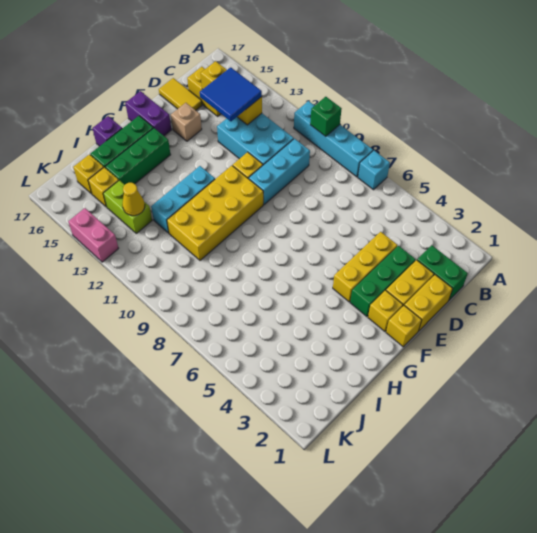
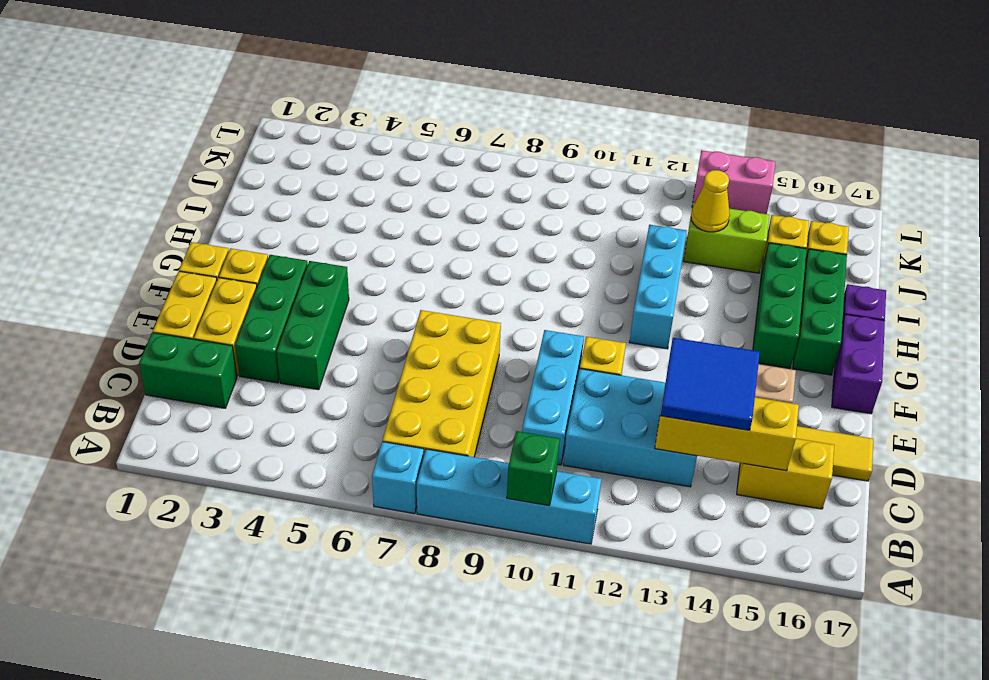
yellow brick D4:F4 level 1 -> green brick D4:F4 level 1
yellow brick F10:I11 level 1 -> yellow brick B7:E8 level 1
purple brick F16:F17 level 1 -> purple brick F17:G17 level 1

